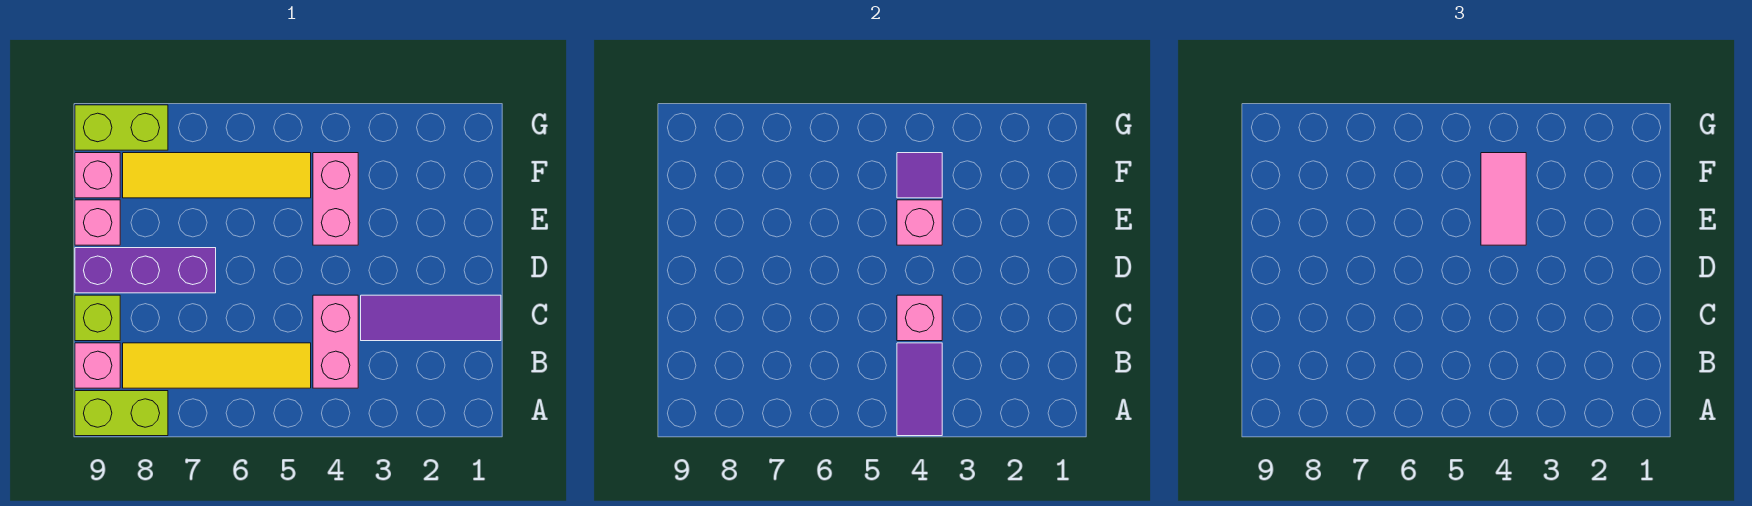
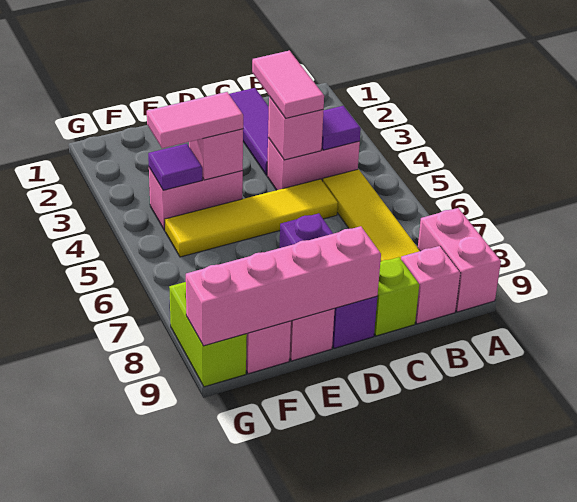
purple tile A4:B4 level 2 -> purple tile B4 level 2
lime brick A8:A9 level 1 -> pink brick A8:A9 level 1
none -> pink tile C3:C4 level 3
none -> pink brick D9:G9 level 2
yellow tile F5:F8 level 1 -> yellow tile C5:F5 level 1

